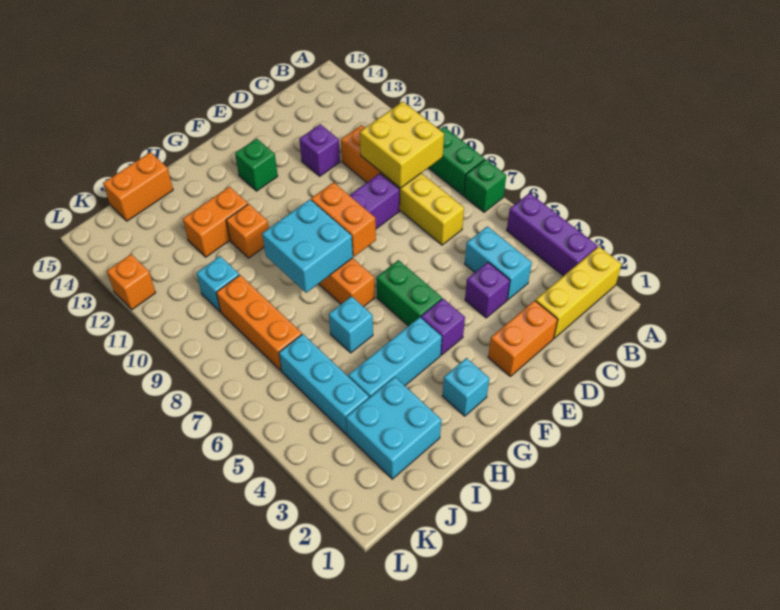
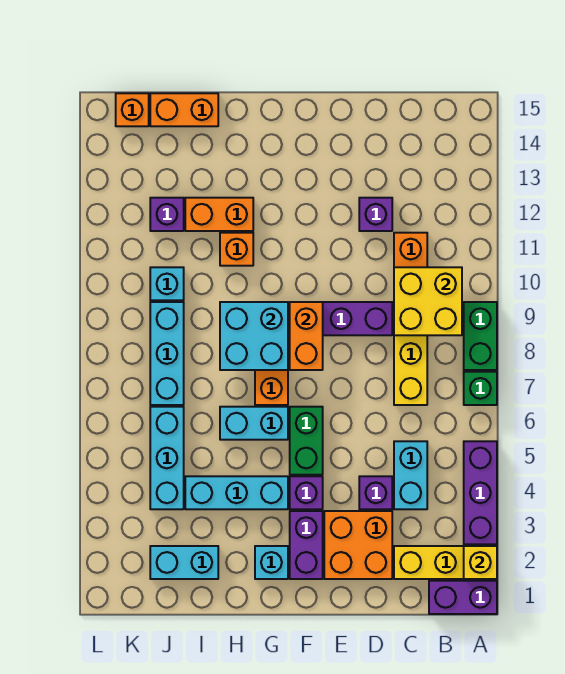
none -> purple brick A1:B1 level 1
none -> yellow brick A2 level 2
orange brick D2:E2 level 1 -> orange brick D2:E3 level 1
none -> purple brick F2:F3 level 1
green brick F13 level 1 -> none
cyan brick H6 level 1 -> cyan brick G6:H6 level 1
cyan brick I2:J3 level 1 -> cyan brick I2:J2 level 1
orange brick J7:J9 level 1 -> cyan brick J7:J9 level 1
none -> purple brick J12 level 1
orange brick L12 level 1 -> orange brick K15 level 1

